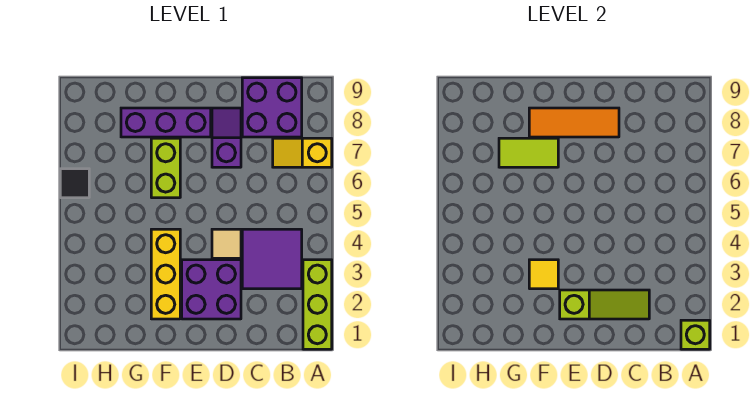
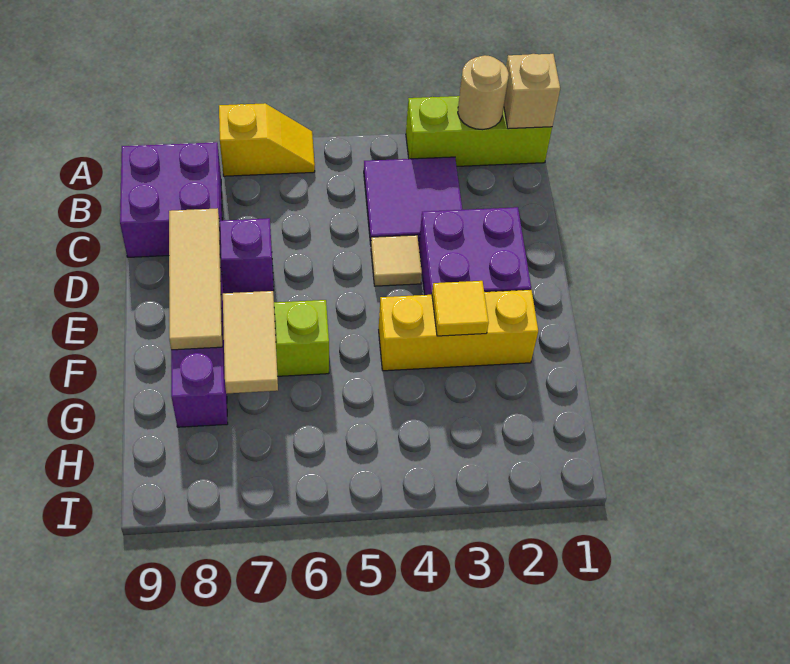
lime brick A1 level 2 -> tan brick A1 level 2
none -> tan round brick A2 level 2
yellow slope A7:B7 level 1 top A -> yellow slope A6:A7 level 1 top 7
lime slope C2:E2 level 2 top E -> none
orange tile D8:F8 level 2 -> tan tile D8:F8 level 2
lime tile F7:G7 level 2 -> tan tile F7:G7 level 2
black tile I6 level 1 -> none

